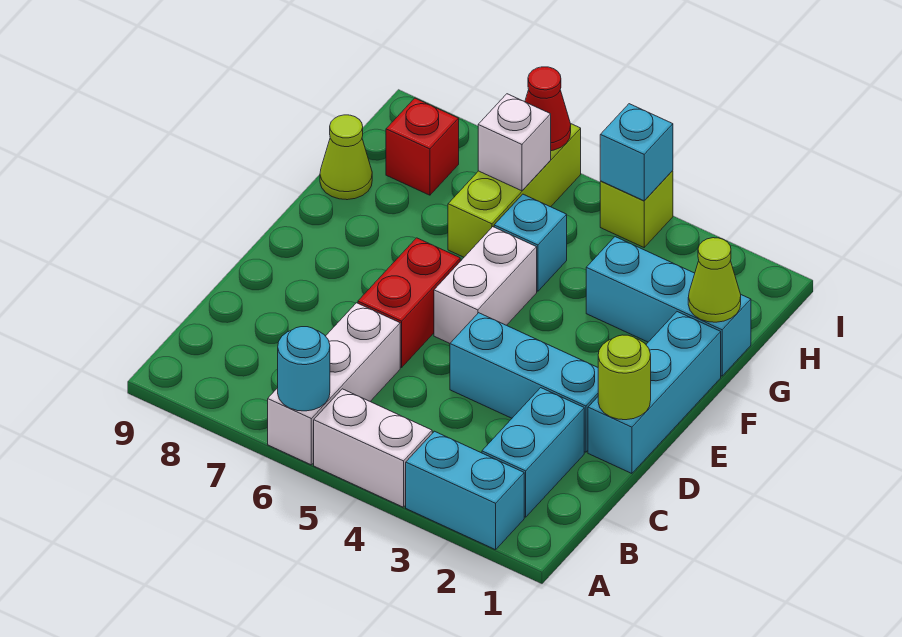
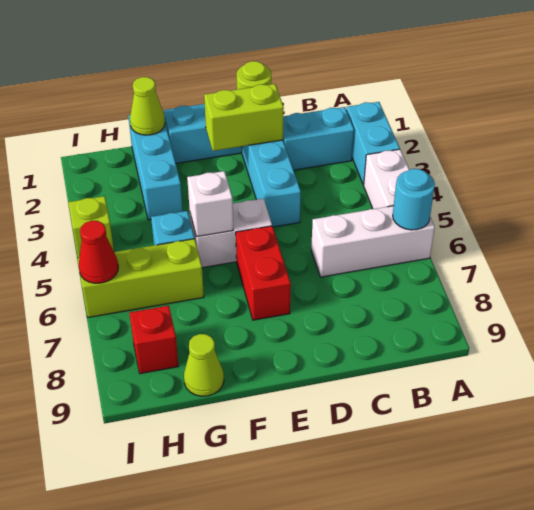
none -> lime brick D2:E2 level 2
red brick D6:E6 level 1 -> red brick E6:E7 level 1
white brick H6 level 2 -> white brick F5 level 2
cyan brick I4 level 2 -> none

